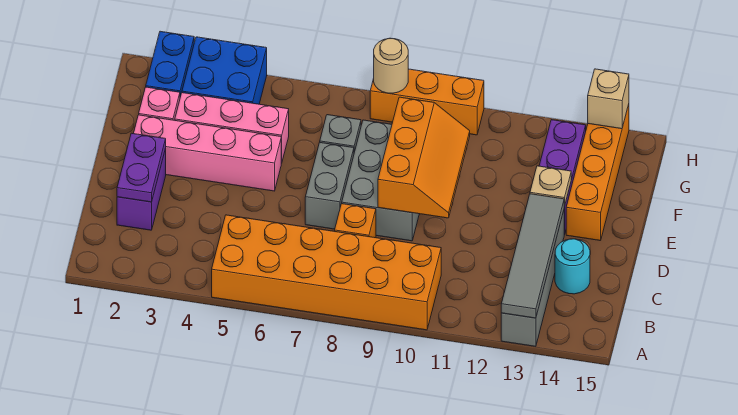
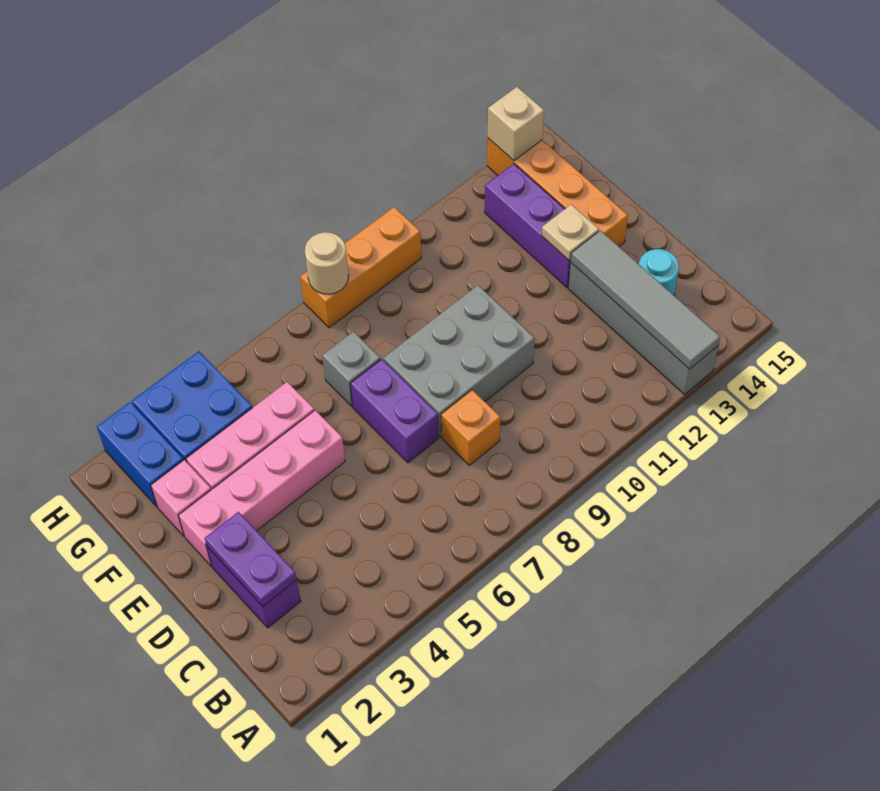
orange brick A5:B10 level 1 -> none
grey brick D7:E7 level 1 -> purple brick D7:E7 level 1
grey brick D8:F9 level 1 -> grey brick D8:E10 level 1
orange slope D9:F10 level 2 top 9 -> none

